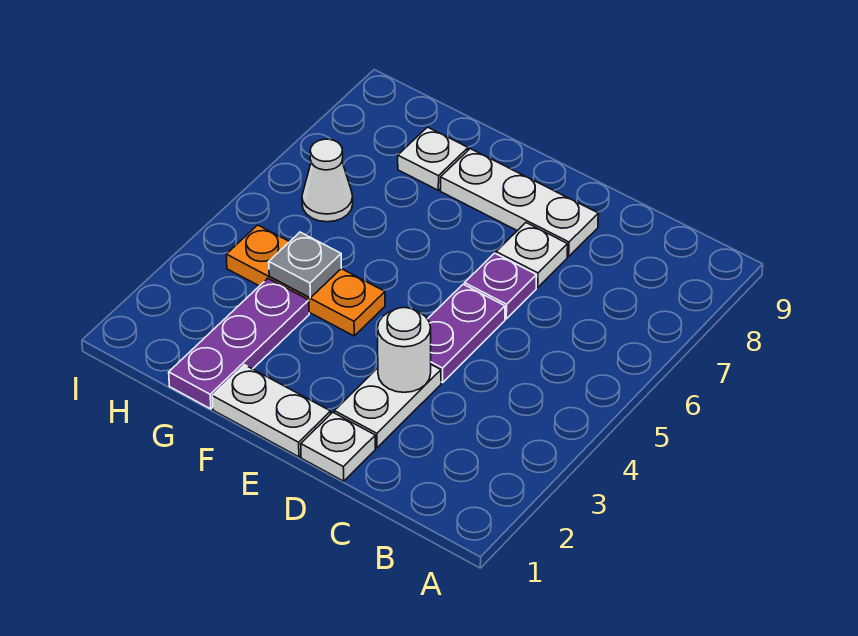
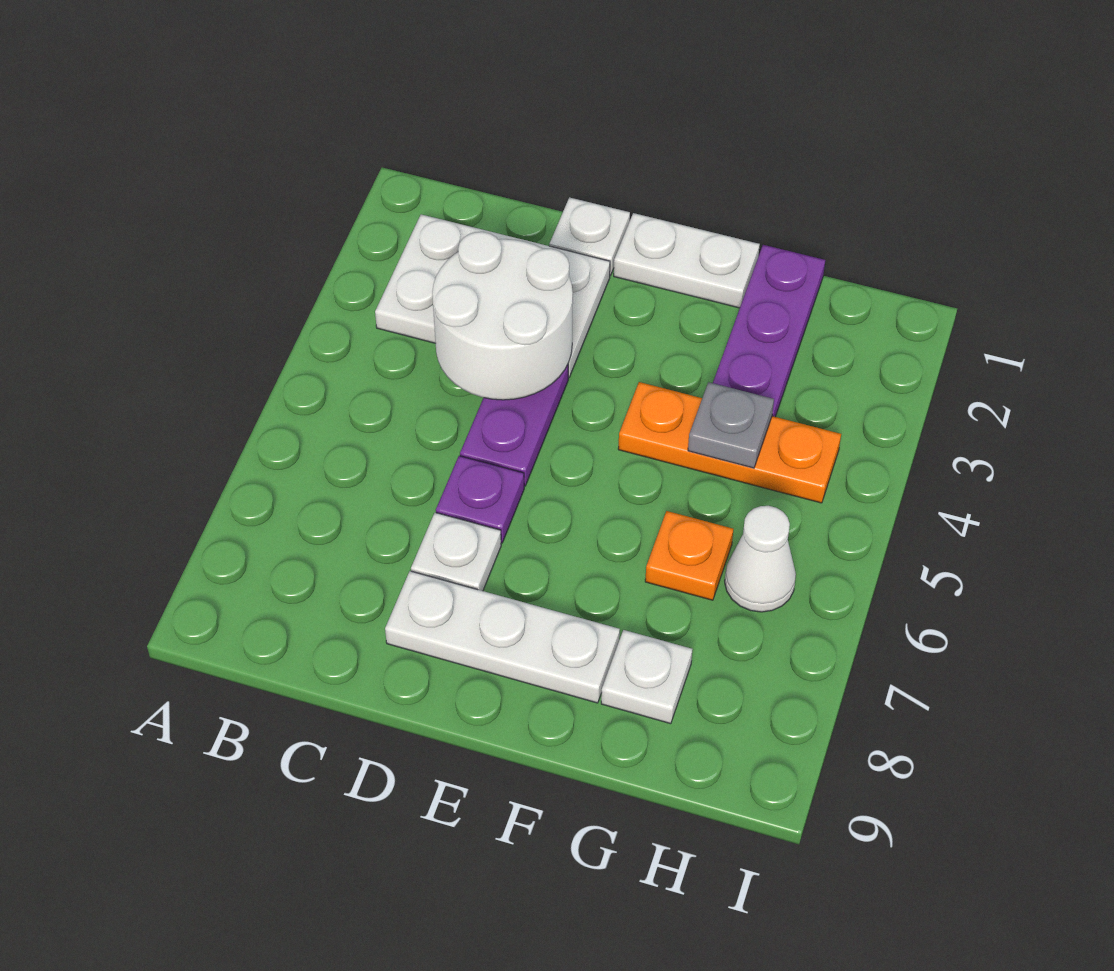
white plate D2:D3 level 1 -> white plate B2:D3 level 1
white round brick D3 level 2 -> white round brick C3:D4 level 2
none -> orange plate G6 level 1

